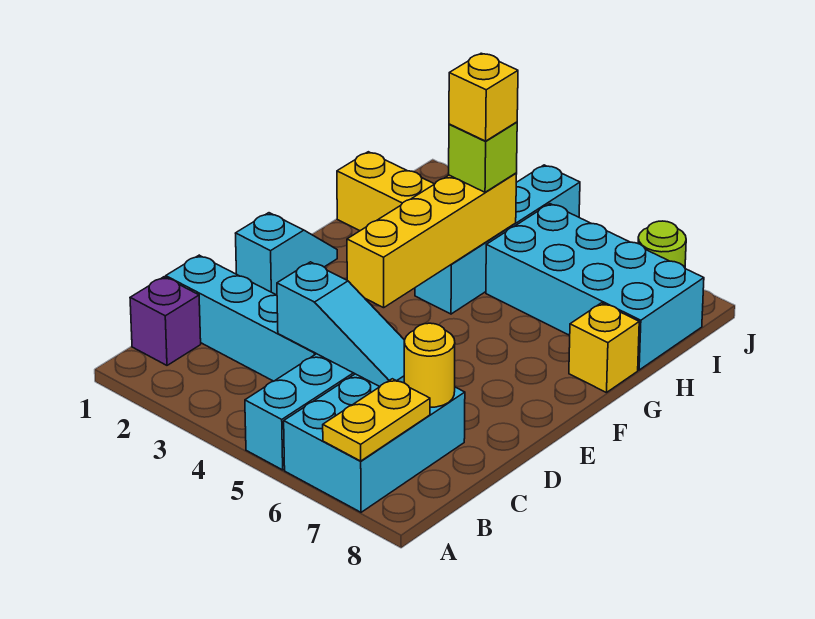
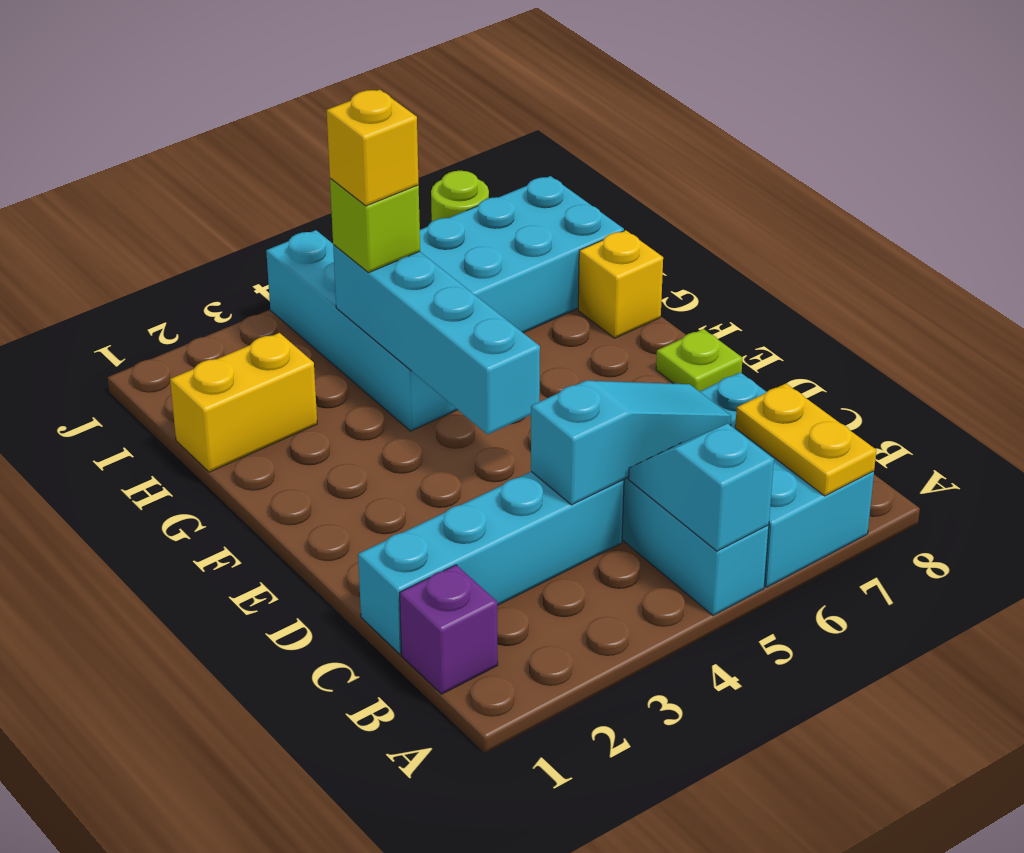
yellow round brick C7 level 2 -> none
cyan slope E1:F1 level 1 top E -> cyan slope A5:B5 level 2 top A
yellow brick E4:H4 level 2 -> cyan brick E4:H4 level 2
none -> lime plate E8 level 1

